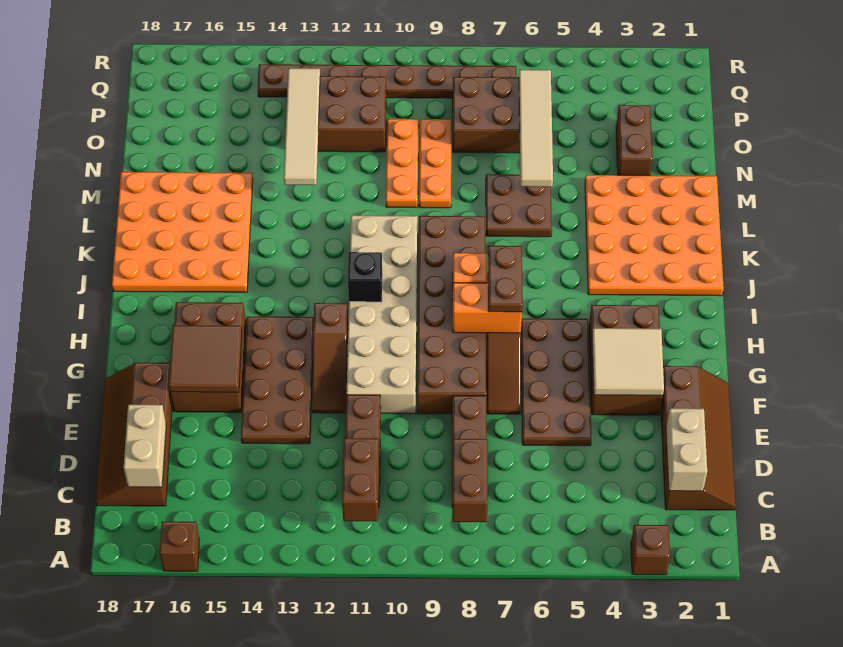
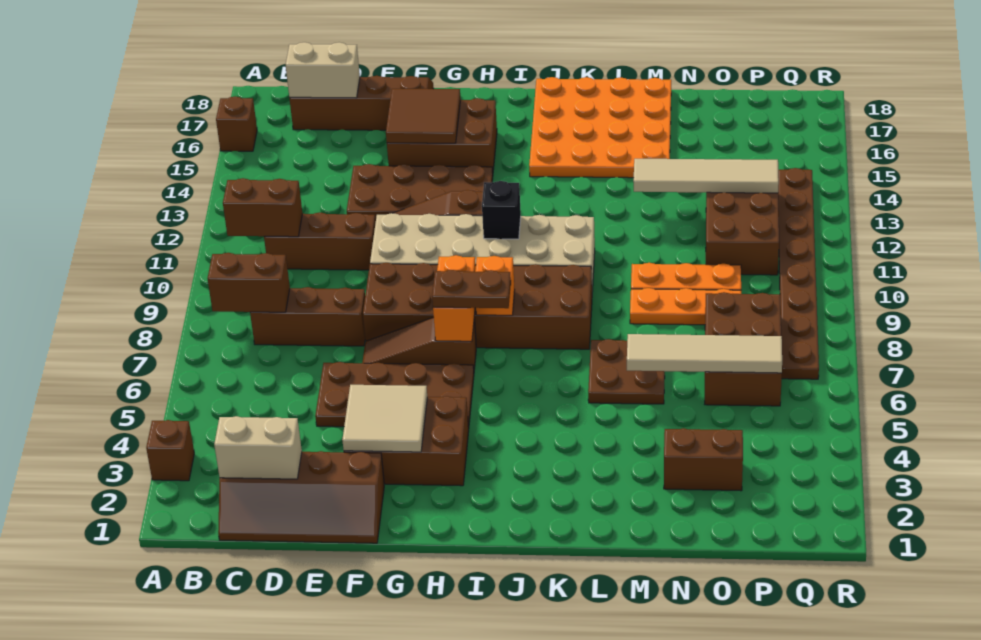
orange plate J1:M4 level 1 -> none

